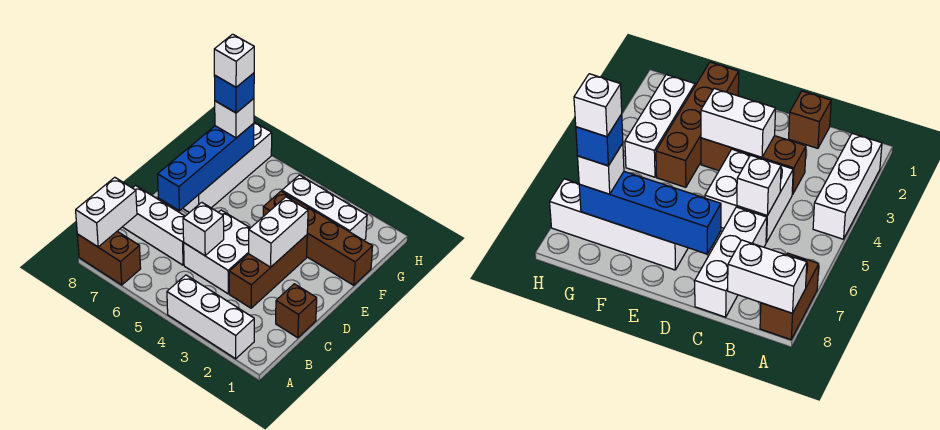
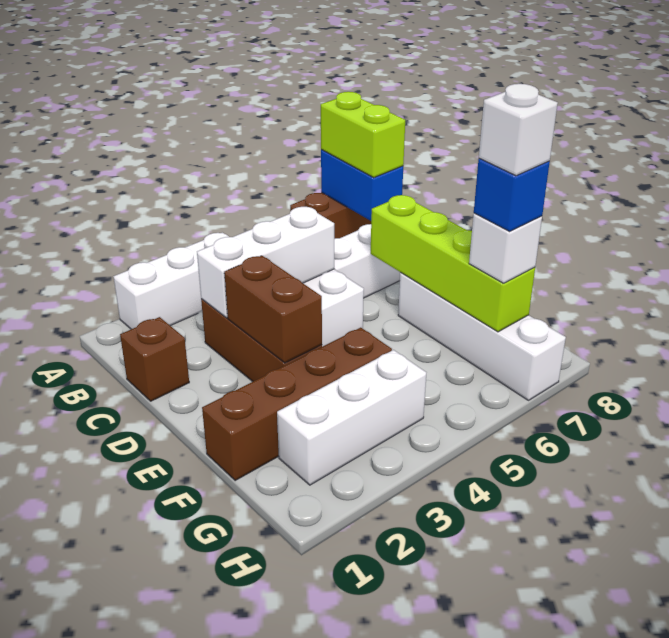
white brick A8:B8 level 2 -> blue brick A8:B8 level 2
none -> lime brick A8:B8 level 3
white brick C5 level 2 -> white brick C3:C5 level 2
white brick D3:E3 level 2 -> brown brick D3:E3 level 2
blue brick D7:G7 level 2 -> lime brick D7:G7 level 2

